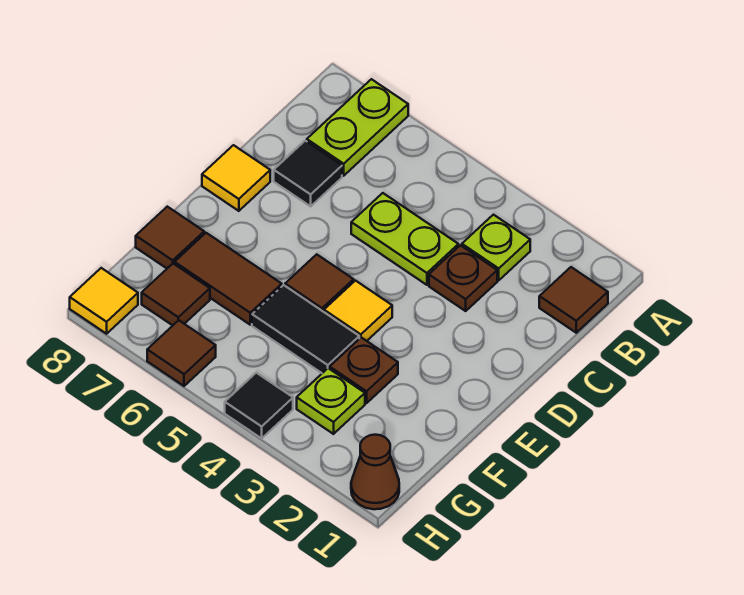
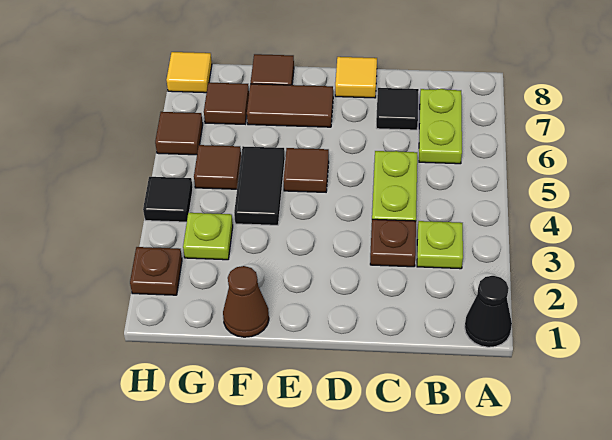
none -> black cone A1 level 1
lime plate A7:B7 level 1 -> lime plate B6:B7 level 1
brown tile B1 level 1 -> brown tile G5 level 1
yellow tile E4 level 1 -> none
brown plate F3 level 1 -> brown plate H2 level 1
brown tile F6:F7 level 1 -> brown tile E7:F7 level 1
brown cone H1 level 1 -> brown cone F1 level 1

